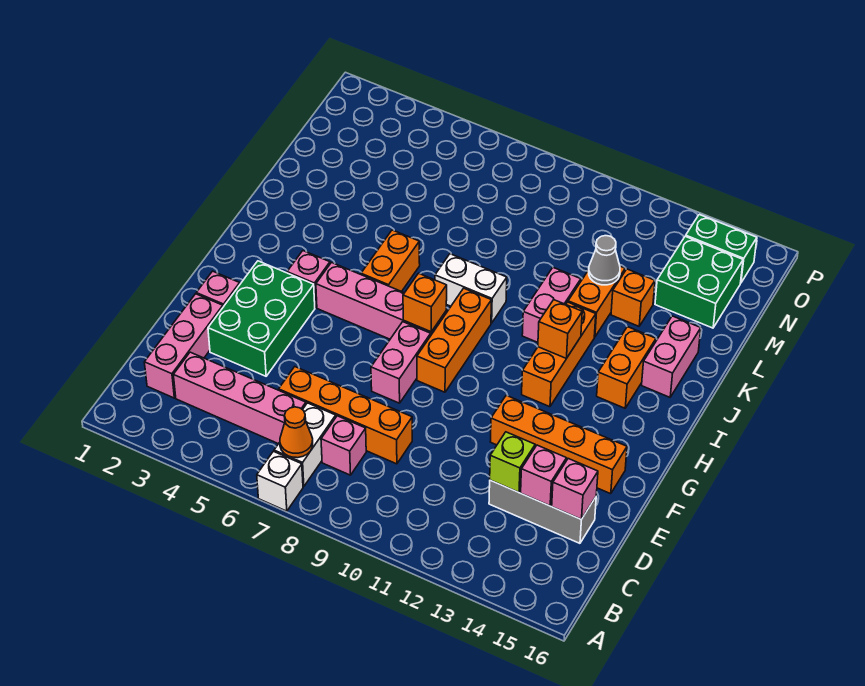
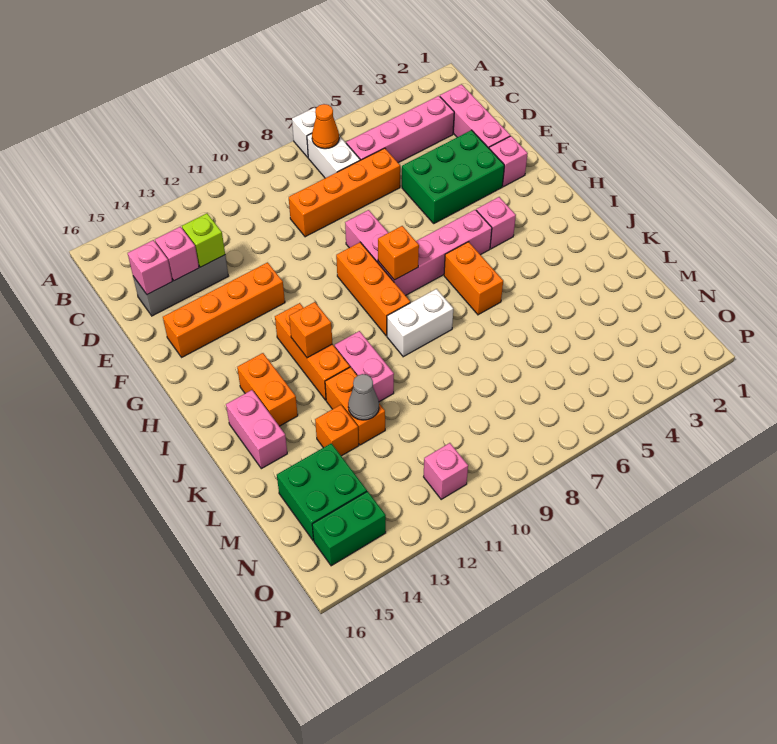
pink brick C8 level 1 -> pink brick O11 level 1
green brick E3:G4 level 1 -> green brick E3:F5 level 1

